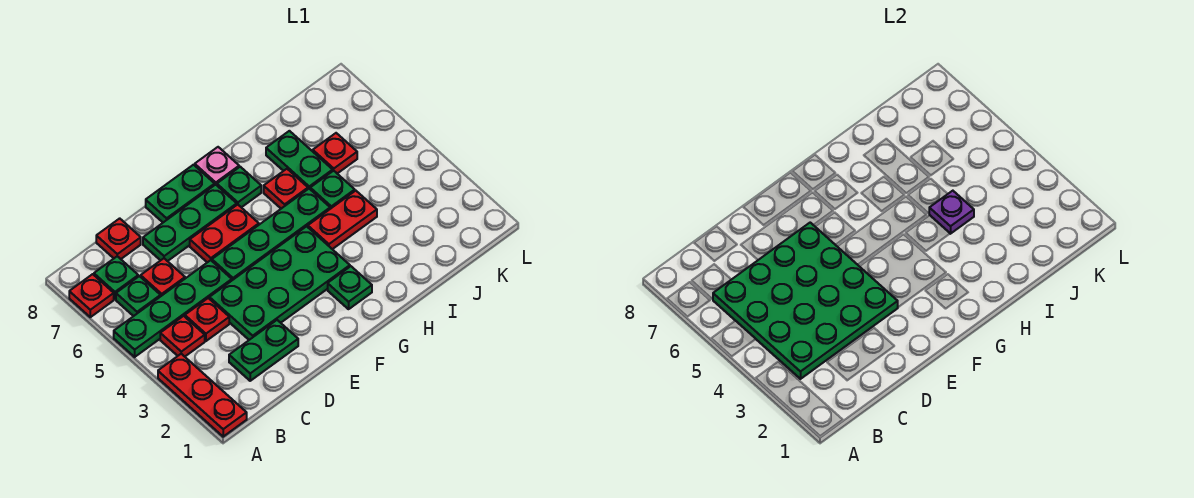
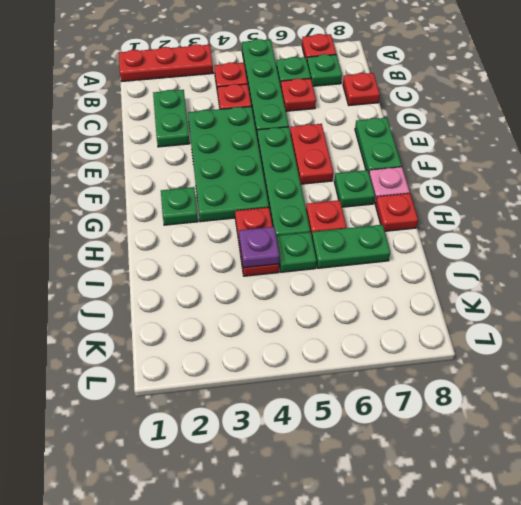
green plate B3:E6 level 2 -> none
green plate D7:F7 level 1 -> none
red plate J6 level 1 -> red plate H8 level 1

